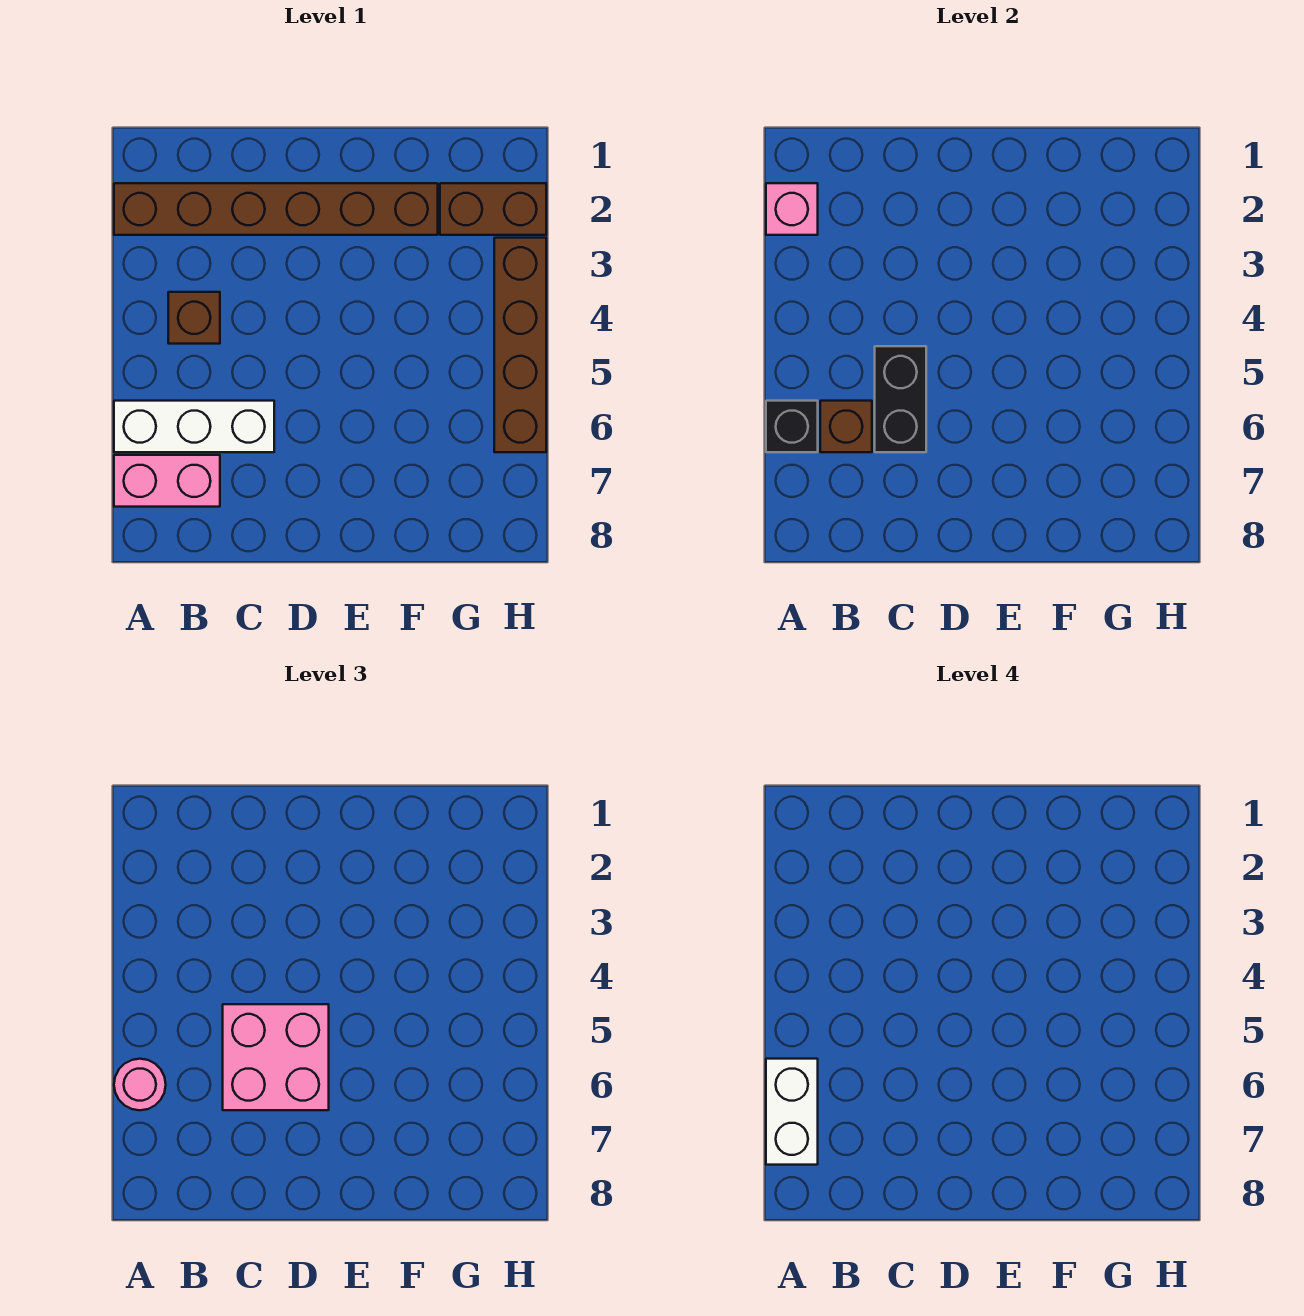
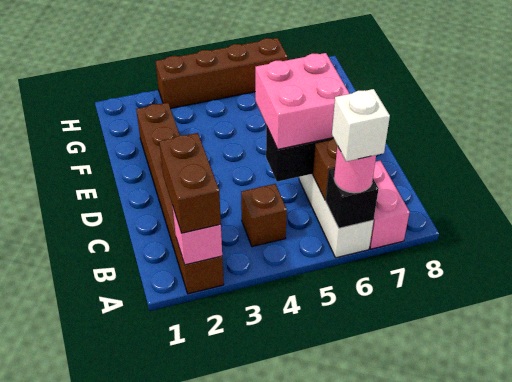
white brick A6:A7 level 4 -> white brick A6 level 4
brown brick G2:H2 level 1 -> brown brick A2:B2 level 3

